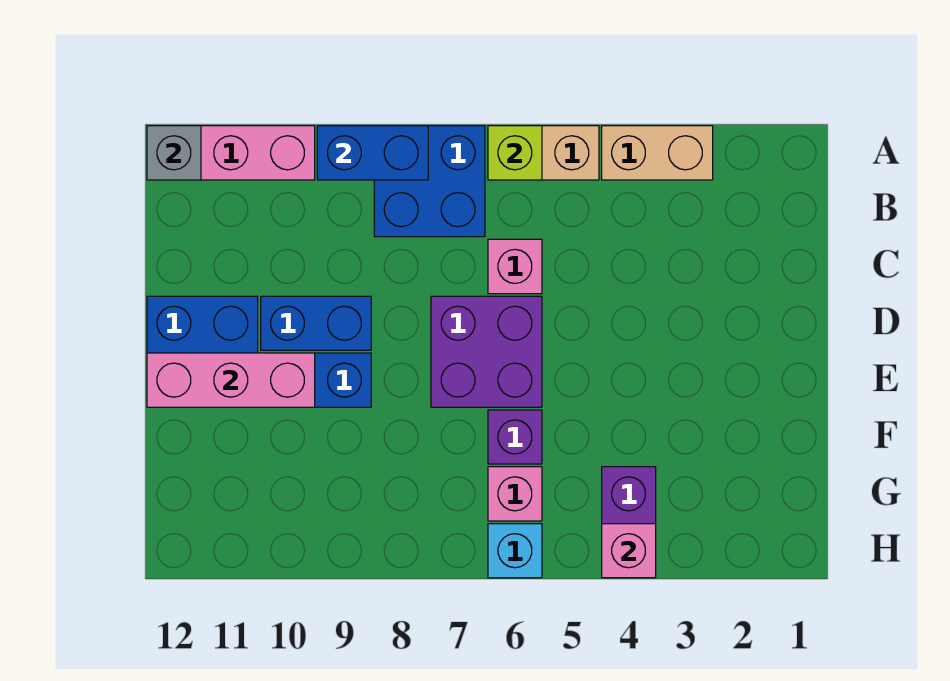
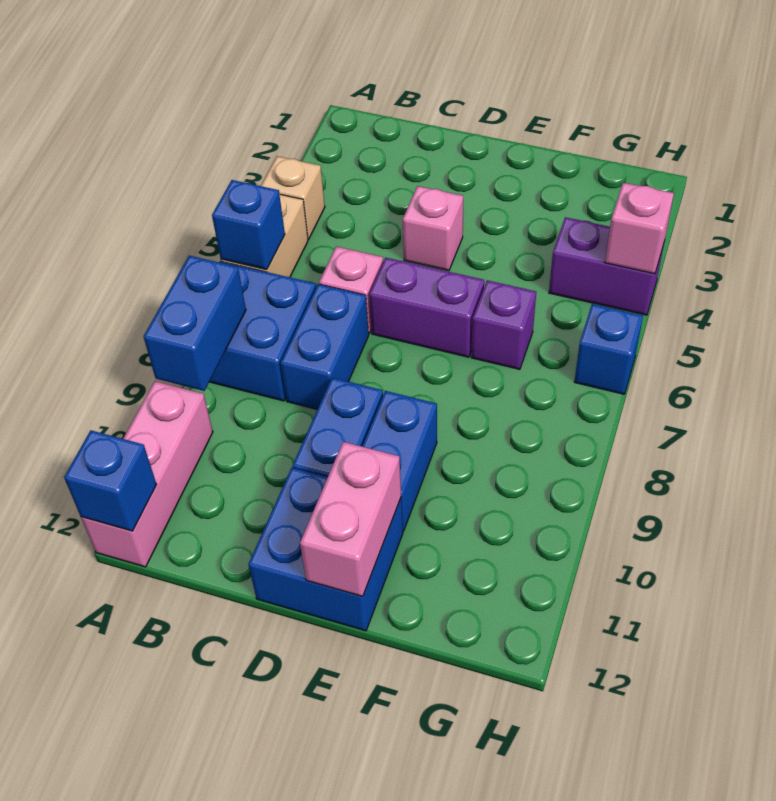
tan brick A3:A4 level 1 -> tan brick A4 level 1
lime brick A6 level 2 -> blue brick A6 level 2
grey brick A12 level 2 -> blue brick A12 level 2
none -> blue brick C7:C8 level 1
purple brick D6:E7 level 1 -> purple brick D6:E6 level 1
pink brick E10:E12 level 2 -> pink brick E11:E12 level 2
pink brick G6 level 1 -> pink brick D4 level 1
cyan brick H6 level 1 -> blue brick H6 level 1

